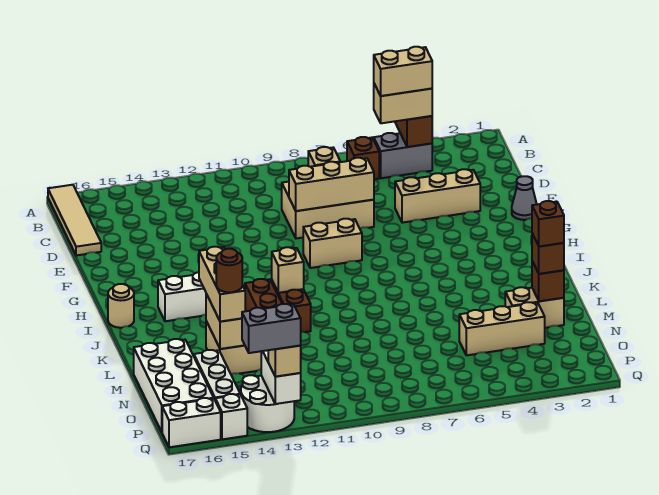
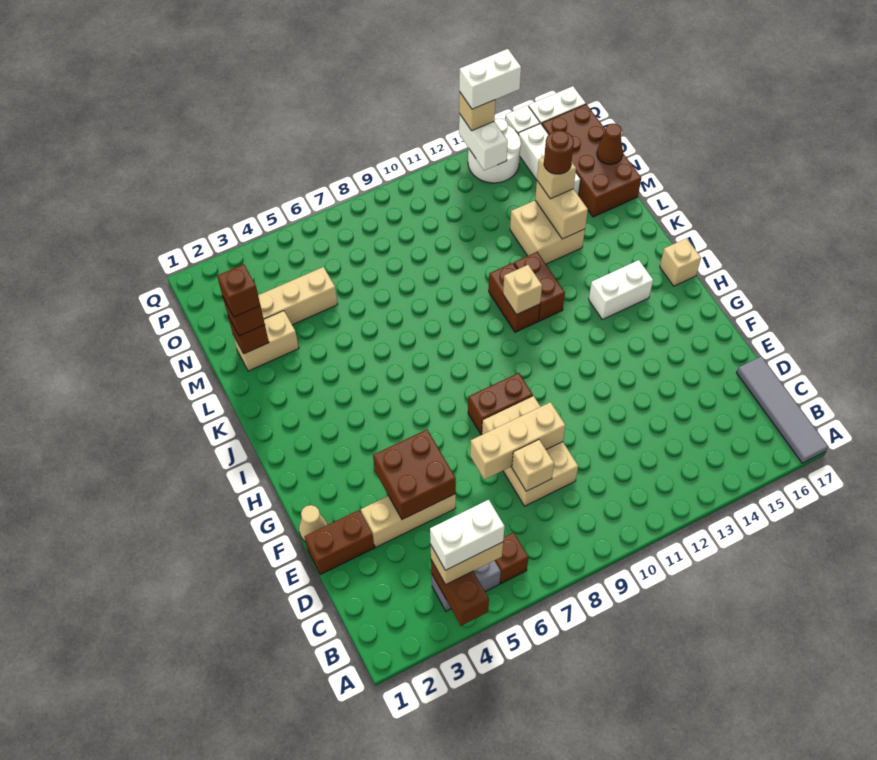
tan tile A17:D17 level 1 -> grey tile A17:D17 level 1
tan brick B4:B5 level 4 -> white brick B4:B5 level 4
tan brick D7:E9 level 1 -> tan brick D8:F9 level 1
none -> brown brick E1:E2 level 1
none -> brown brick E4:F5 level 2
grey cone F1 level 1 -> tan cone F1 level 1
tan brick G8:G9 level 1 -> brown brick G8:G9 level 1
tan round brick I17 level 1 -> tan brick I17 level 1
tan brick K14:M14 level 3 -> tan brick M14 level 3
white brick M16:P17 level 1 -> brown brick M16:P17 level 1
none -> brown cone N17 level 2
grey brick Q13:Q14 level 4 -> white brick Q13:Q14 level 4

